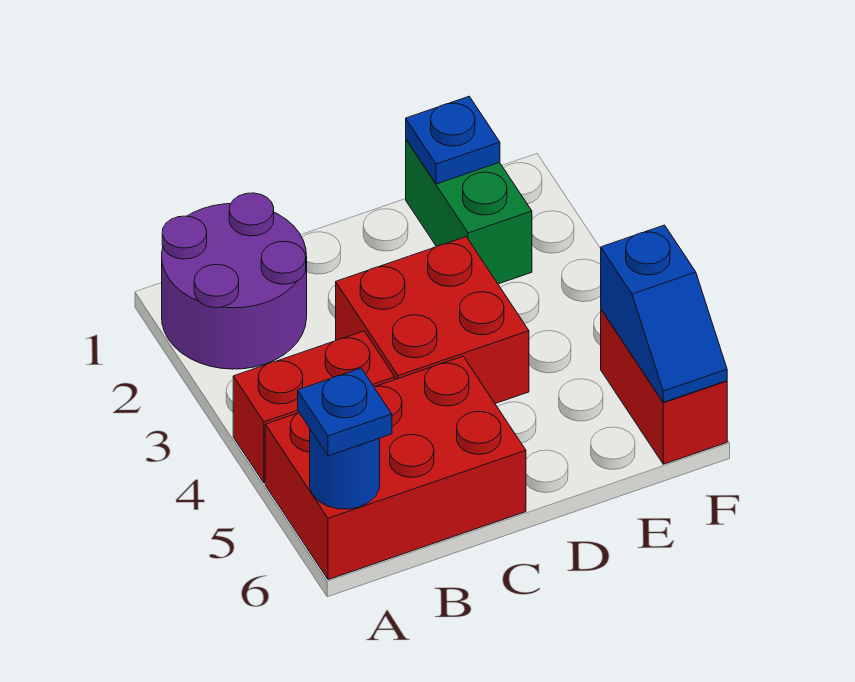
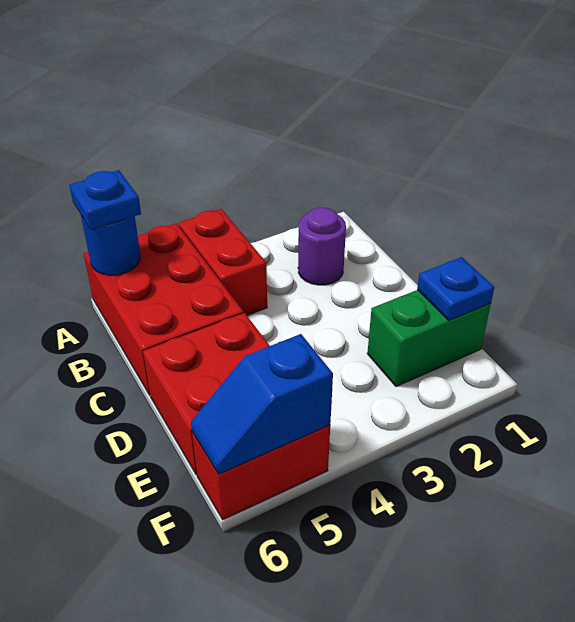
purple round brick A1:B2 level 1 -> purple round brick B2 level 1
red brick C3:D4 level 1 -> red brick D5:E6 level 1

